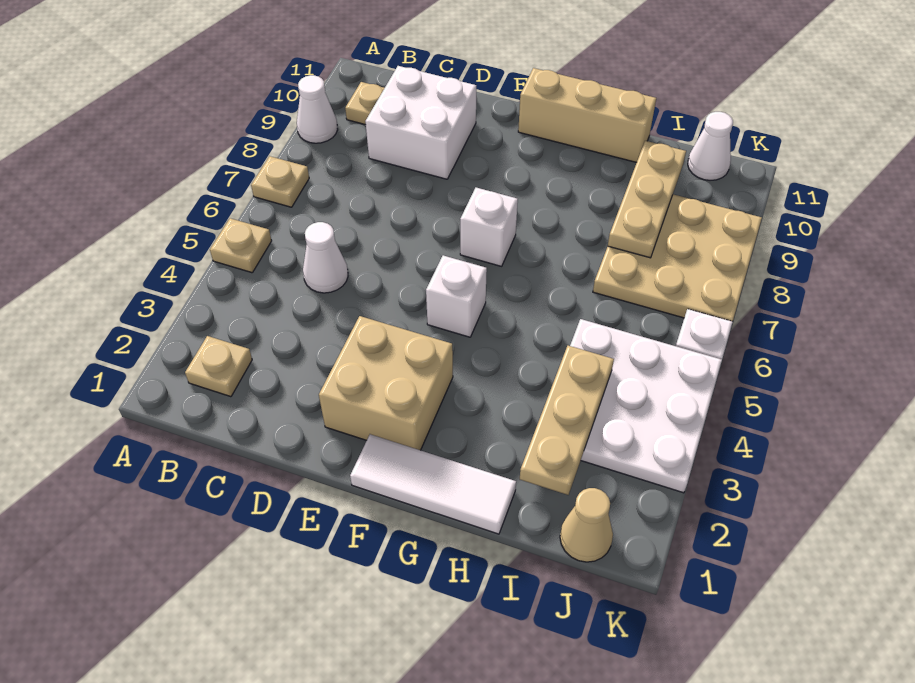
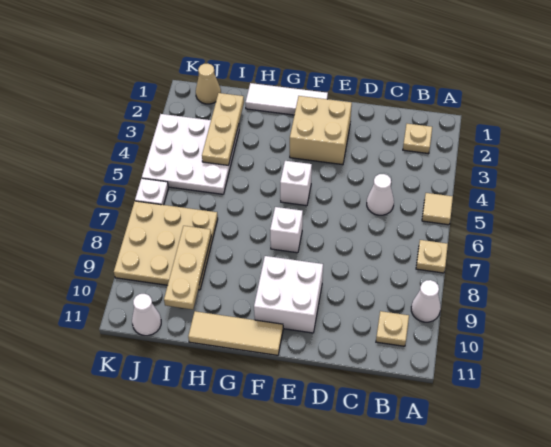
tan plate A5 level 1 -> tan tile A5 level 1
white brick C9:D10 level 1 -> white brick E9:F10 level 1
tan brick F11:H11 level 1 -> tan tile F11:H11 level 1

